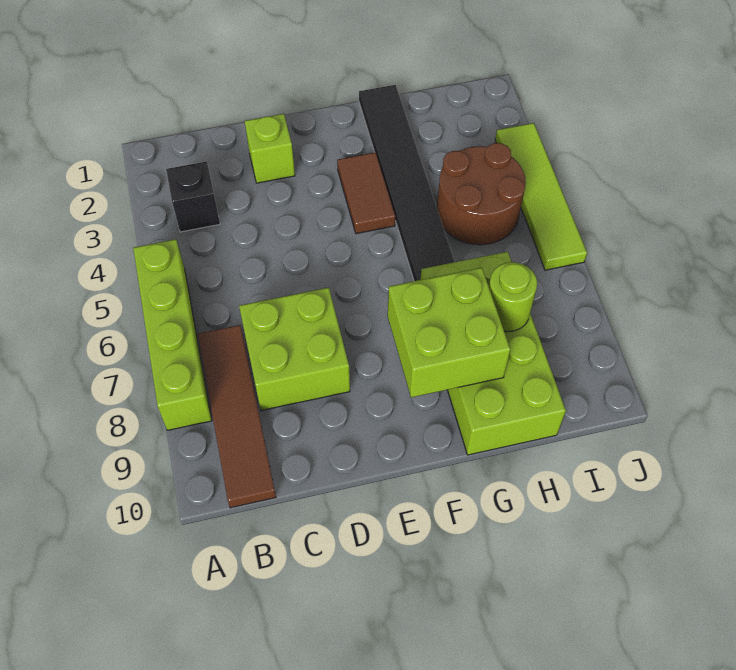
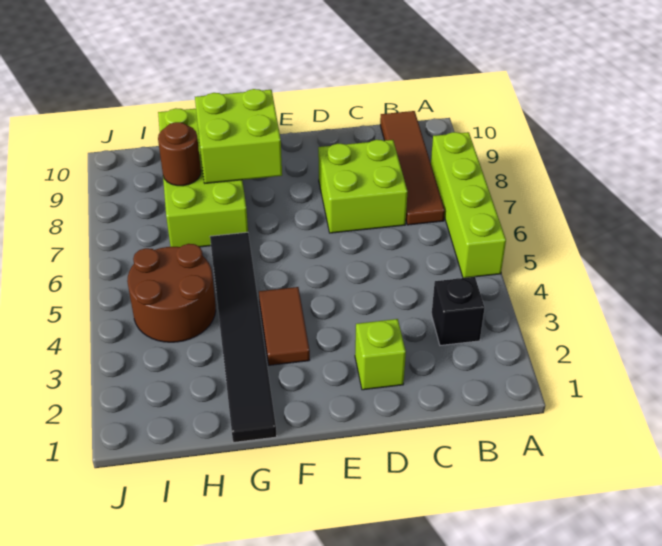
lime round brick H8 level 2 -> brown round brick H8 level 2
lime tile J3:J6 level 1 -> none

